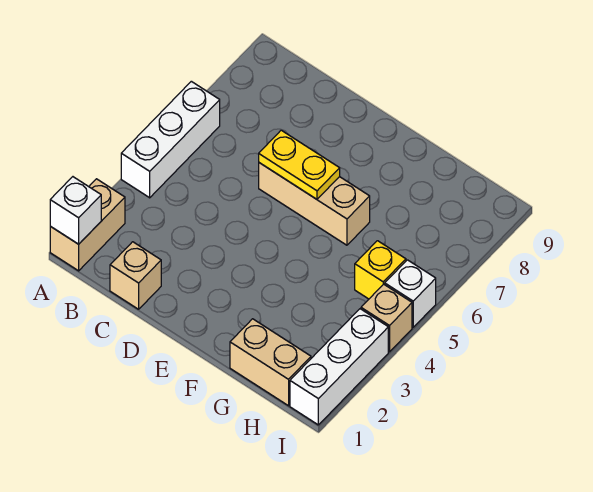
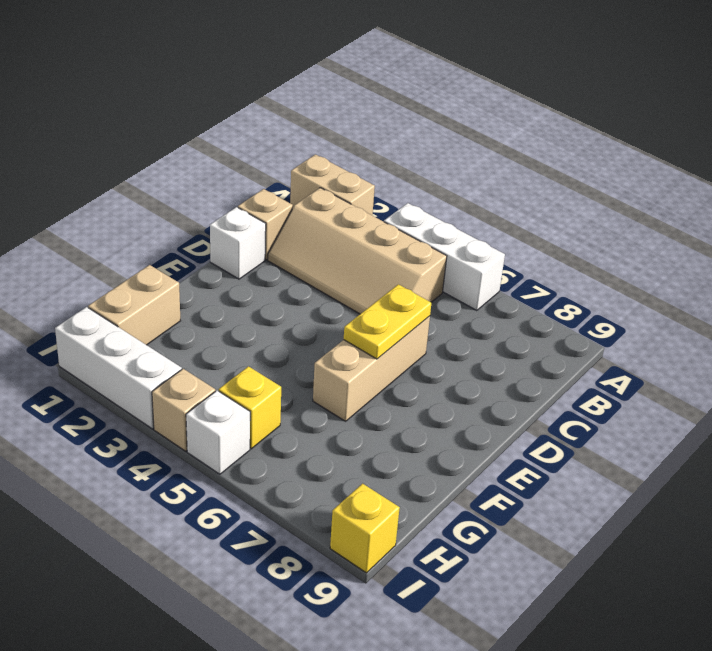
white brick A1 level 2 -> white brick D1 level 1
none -> tan slope B2:C5 level 1 top B
none -> yellow brick I9 level 1

